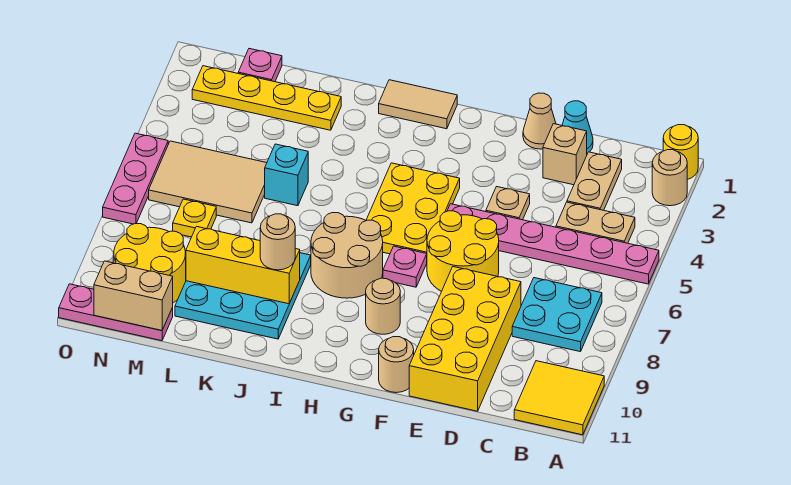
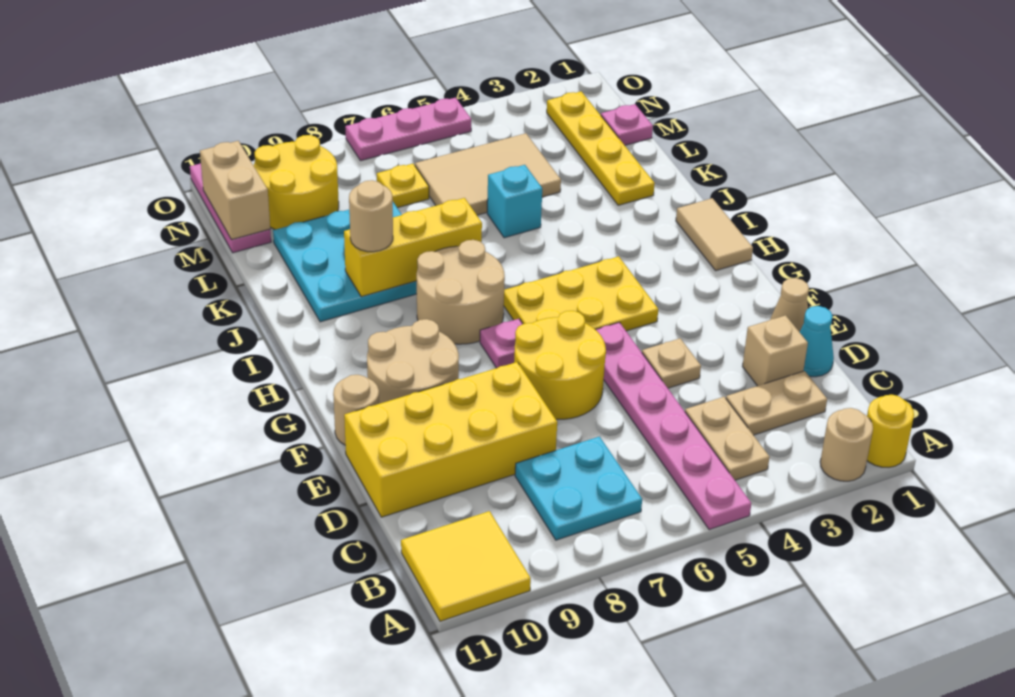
tan round brick G9 level 1 -> tan round brick F9:G10 level 1
yellow brick J9:L9 level 2 -> yellow brick J7:J9 level 2
tan tile L5:N6 level 1 -> tan tile L4:M6 level 1

